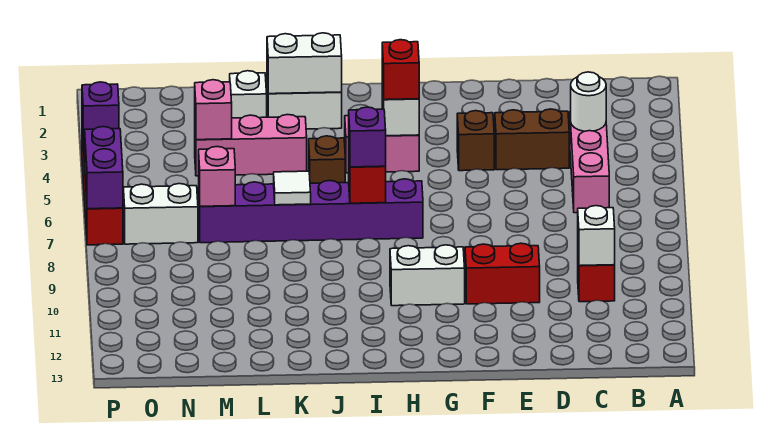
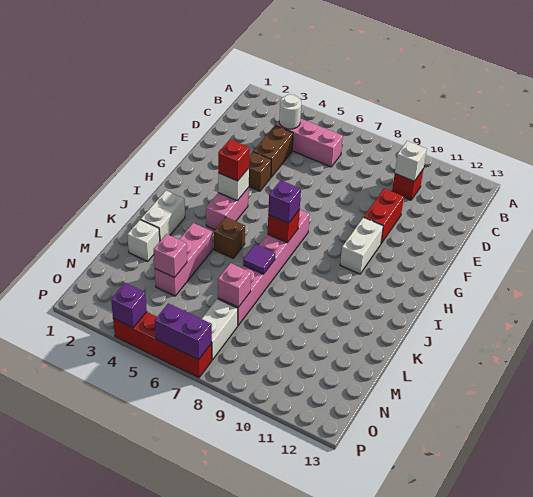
purple brick H7:M7 level 1 -> pink brick H7:M7 level 1
white brick J2:K2 level 2 -> none
white tile K7 level 2 -> purple tile K7 level 2

